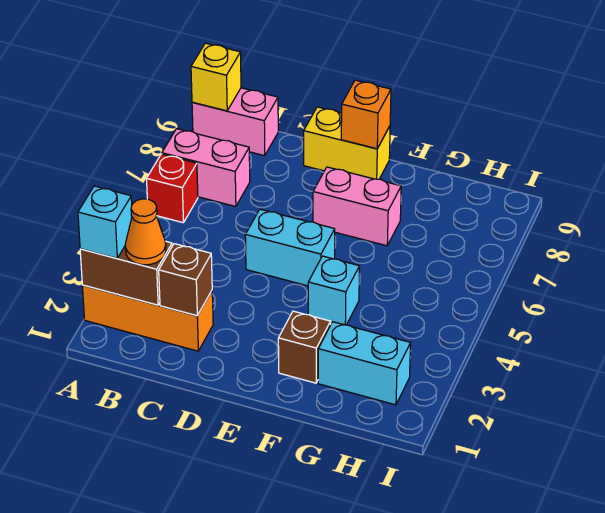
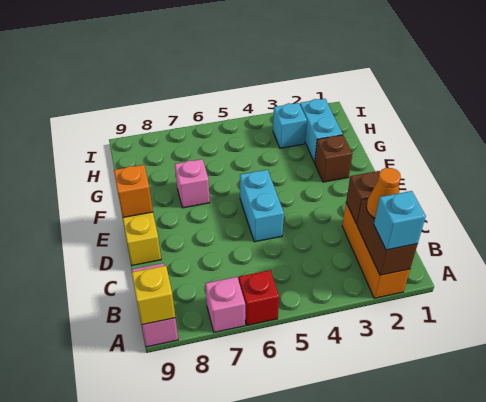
pink brick A7:B7 level 1 -> pink brick A7 level 1
pink brick E7:F7 level 1 -> pink brick F7 level 1
cyan brick F4 level 1 -> cyan brick H3 level 1

